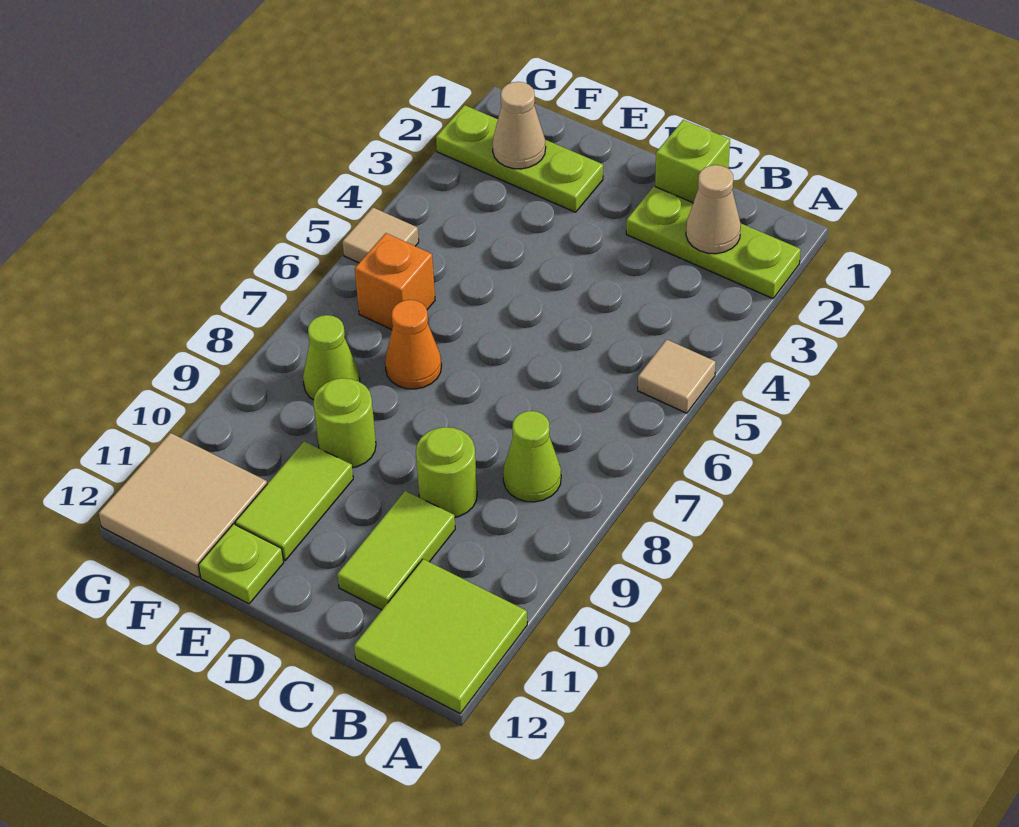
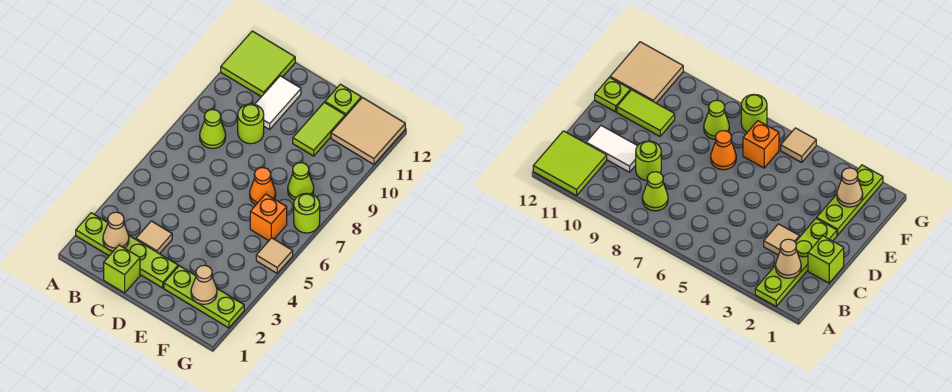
lime plate A2:C2 level 1 -> lime plate A2:D2 level 1
tan tile A5 level 1 -> tan tile C3 level 1
lime tile C10:C11 level 1 -> white tile C10:C11 level 1
lime round brick E9 level 1 -> lime round brick G7 level 1

